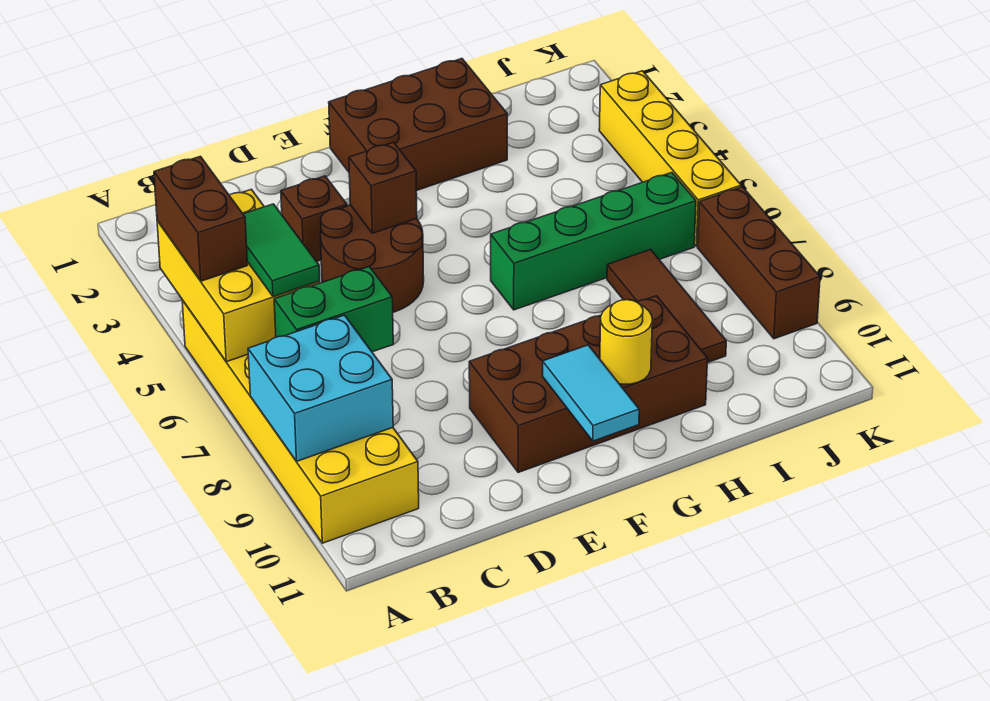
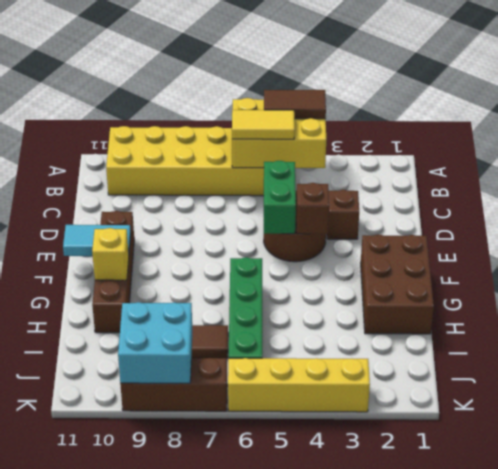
brown brick A4:A5 level 3 -> brown tile A4:A5 level 3
cyan brick A8:B9 level 2 -> cyan brick J8:K9 level 2
green tile B5:B6 level 3 -> yellow tile B5:B6 level 3
green brick B7:C7 level 2 -> green brick D5:E5 level 2
brown brick E9:H10 level 1 -> brown brick E10:H10 level 1
yellow round brick G10 level 2 -> yellow brick G10 level 2

